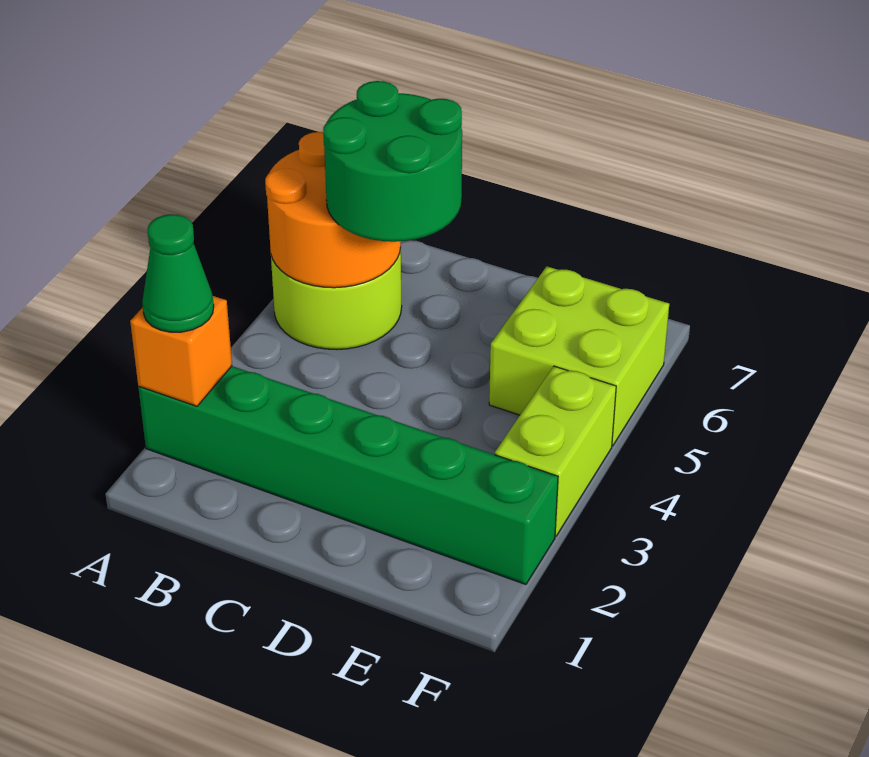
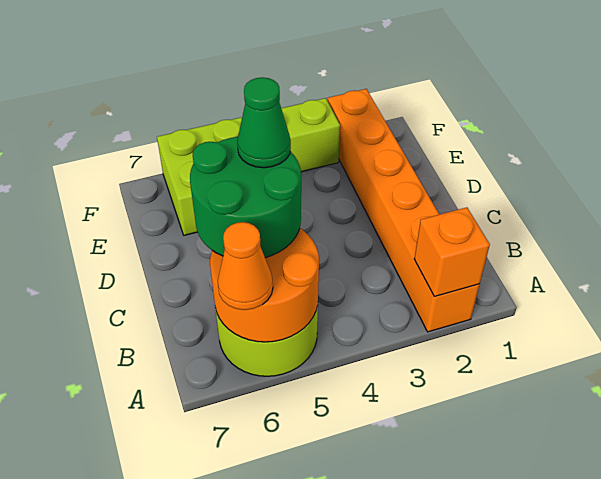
green brick A2:F2 level 1 -> orange brick A2:F2 level 1
green cone A2 level 3 -> green cone C5 level 4
none -> orange cone A6 level 3

